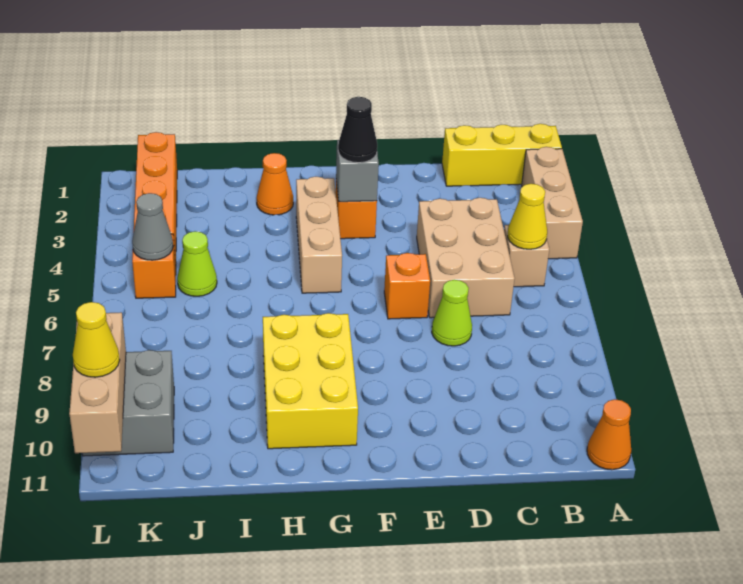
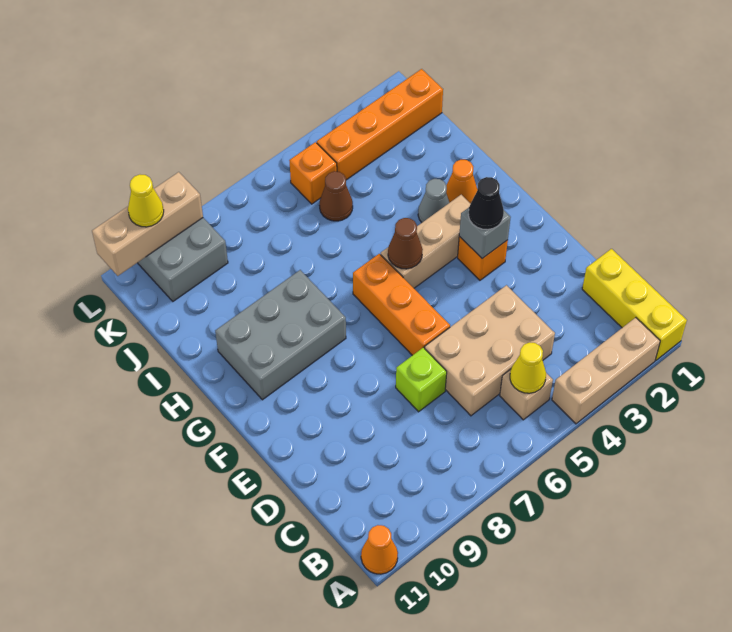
lime cone D7 level 1 -> lime brick D7 level 1
orange brick E6 level 1 -> orange brick E6:G6 level 1
none -> brown cone G5 level 2
yellow brick G8:H10 level 1 -> grey brick G8:H10 level 1
lime cone J5 level 1 -> brown cone J5 level 1
grey cone K5 level 2 -> grey cone H3 level 1

